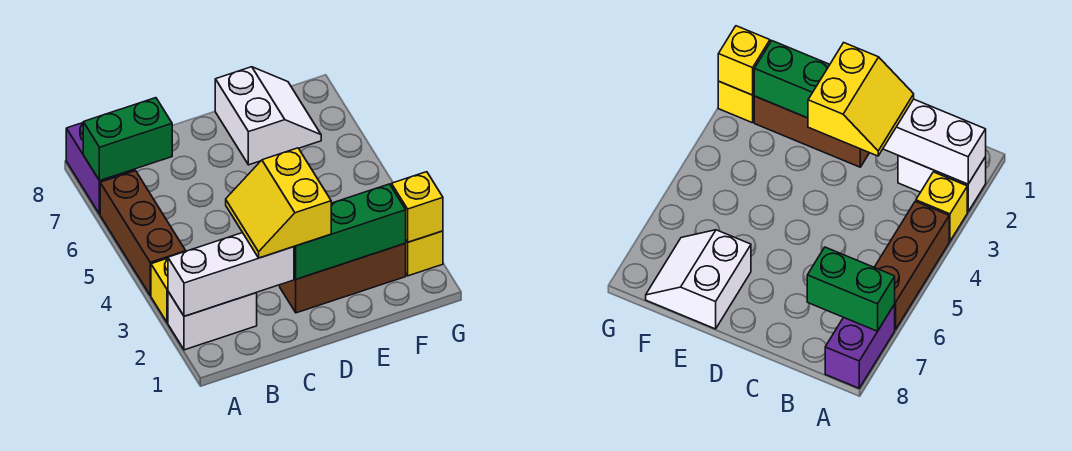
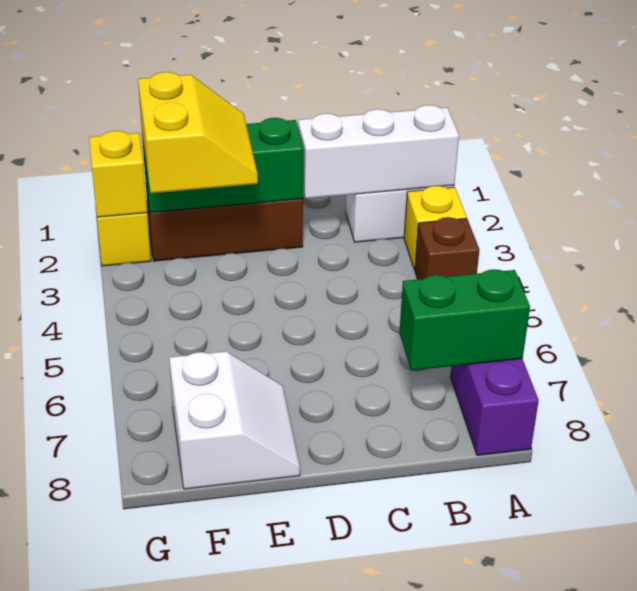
brown brick A4:A6 level 1 -> brown brick A4 level 1
yellow slope C2:D3 level 3 top D -> yellow slope E2:F3 level 3 top F
white slope E7:F8 level 1 top E -> white slope E7:F8 level 1 top F

